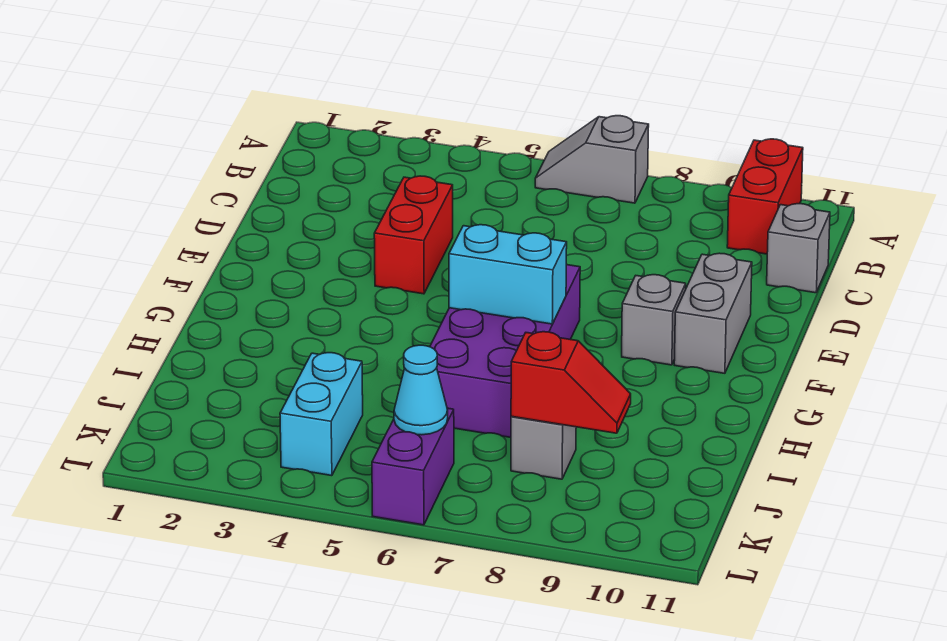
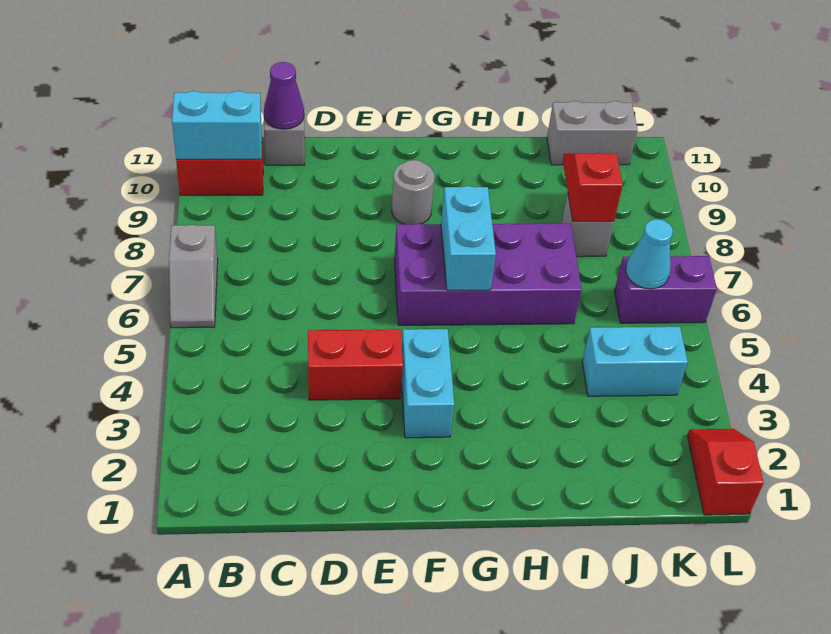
none -> cyan brick A10:B10 level 2
none -> purple cone C11 level 2
grey brick E10:F10 level 1 -> grey brick J11:K11 level 1
none -> cyan brick F3:F4 level 1
grey brick F9 level 1 -> grey round brick F9 level 1
none -> red slope L1:L2 level 1 top 1

